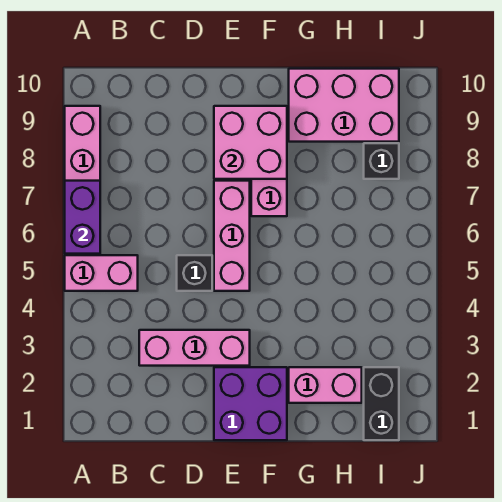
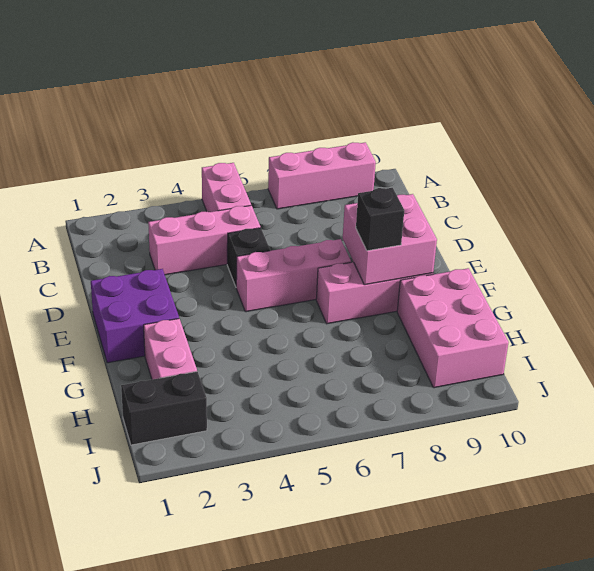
purple brick A6:A7 level 2 -> none
pink brick C3:E3 level 1 -> pink brick C3:C5 level 1
black brick I8 level 1 -> black brick F8 level 3

